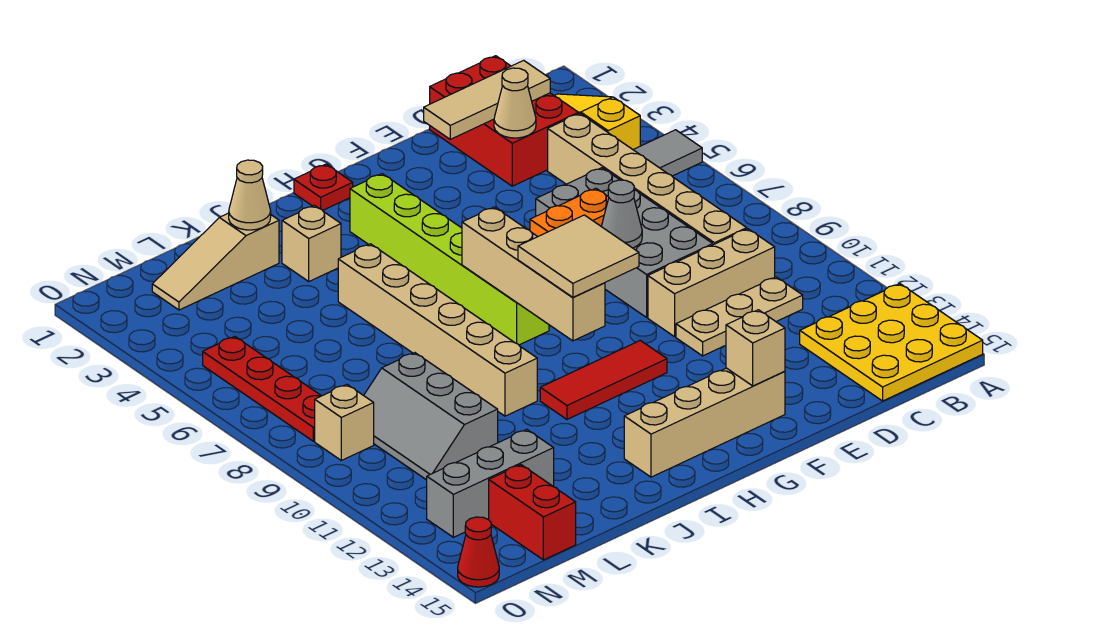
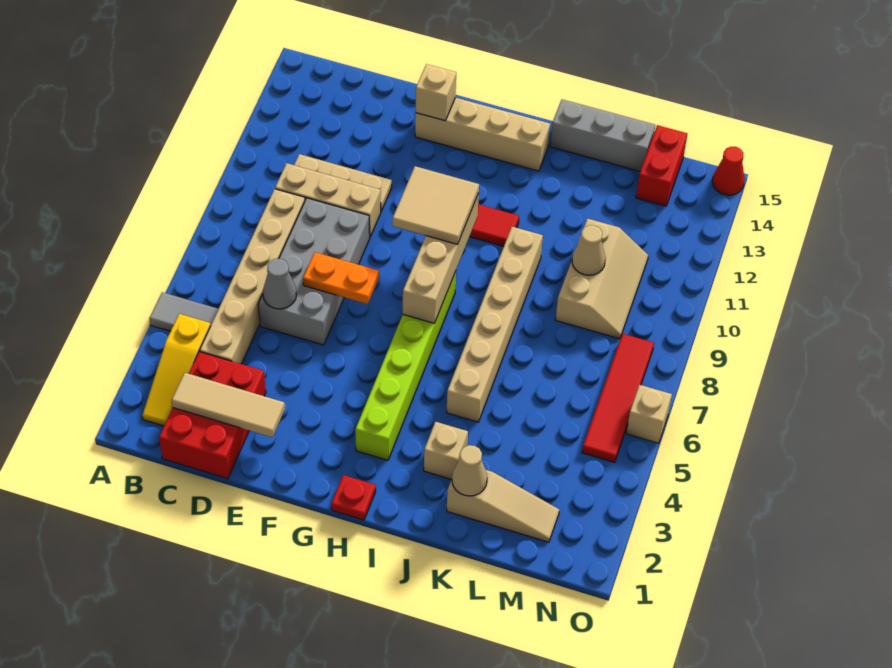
yellow plate A13:C15 level 1 -> none
tan cone D3 level 2 -> tan cone L10 level 2
grey cone E8 level 2 -> grey cone D6 level 2
grey slope L9:M11 level 1 top L -> tan slope L9:M11 level 1 top L
grey brick L13:N13 level 1 -> grey brick J15:L15 level 1
red plate N5:N8 level 1 -> red tile N5:N8 level 1
tan brick N9 level 1 -> tan brick O6 level 1

